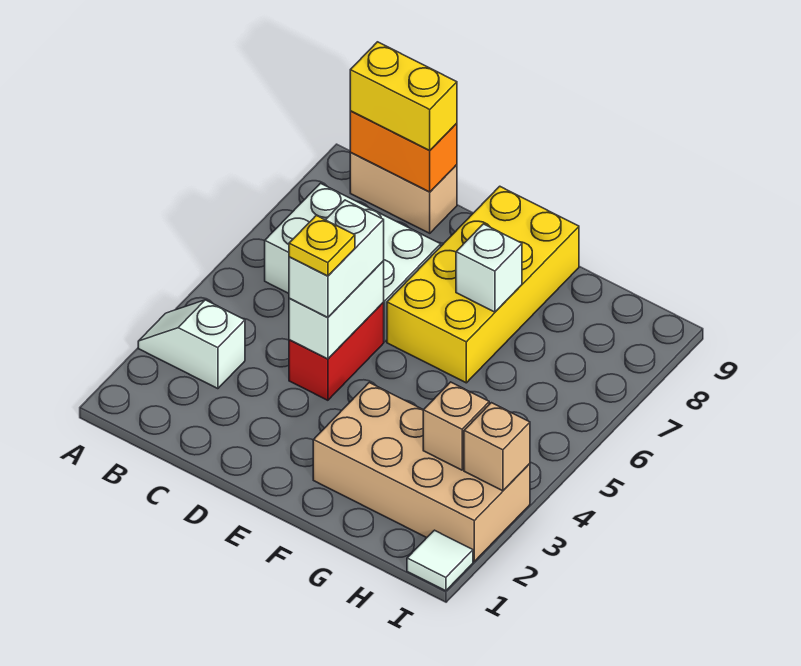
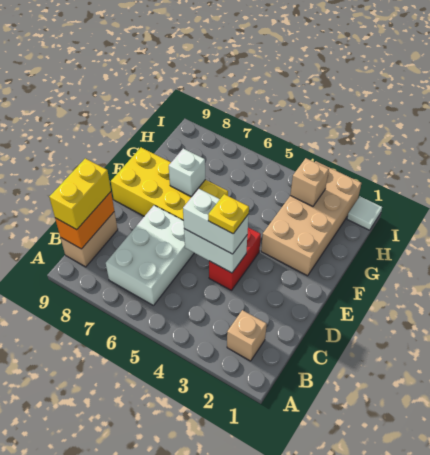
white slope A3:B3 level 1 top B -> none
red brick D4:D5 level 1 -> red brick D4:E4 level 1
tan brick I3 level 2 -> tan brick B2 level 1

